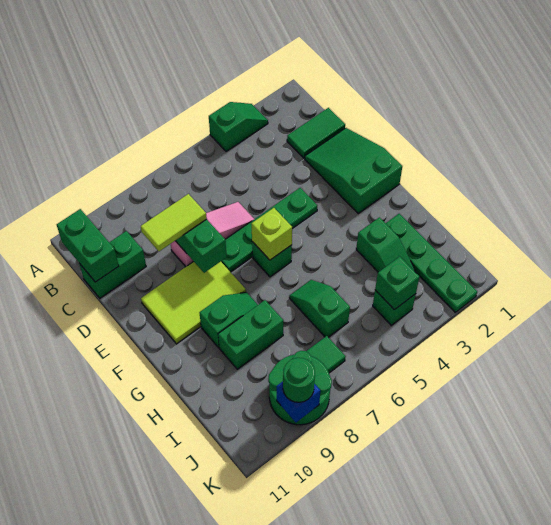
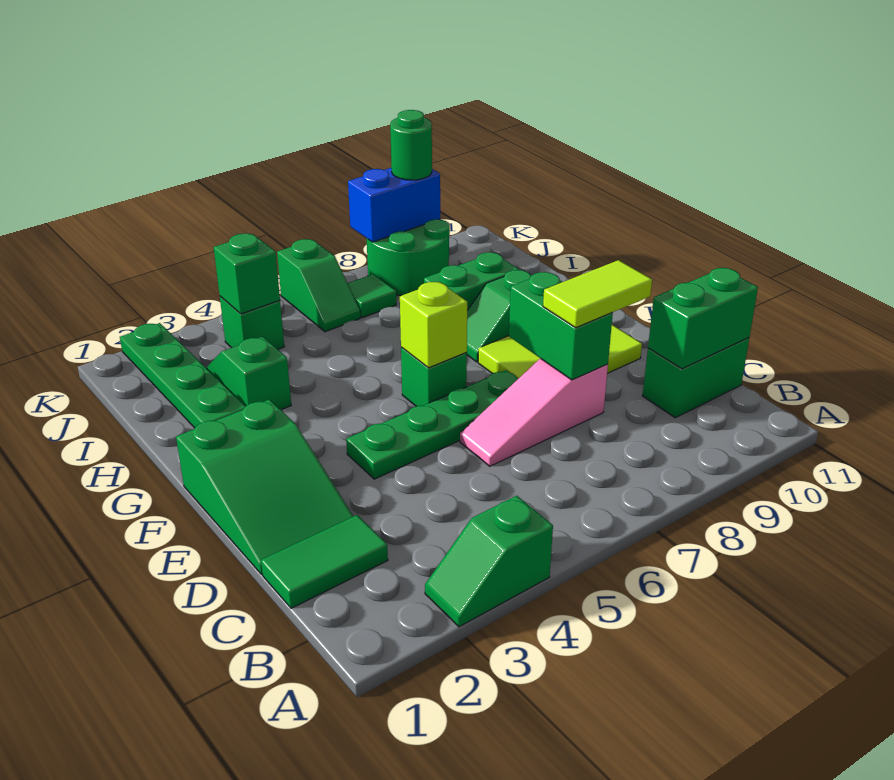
green brick B11:C11 level 2 -> green brick C10:C11 level 2
green slope H6:I6 level 1 top I -> green slope J6:K6 level 1 top K
blue brick K9 level 2 -> blue brick K8:K9 level 2

